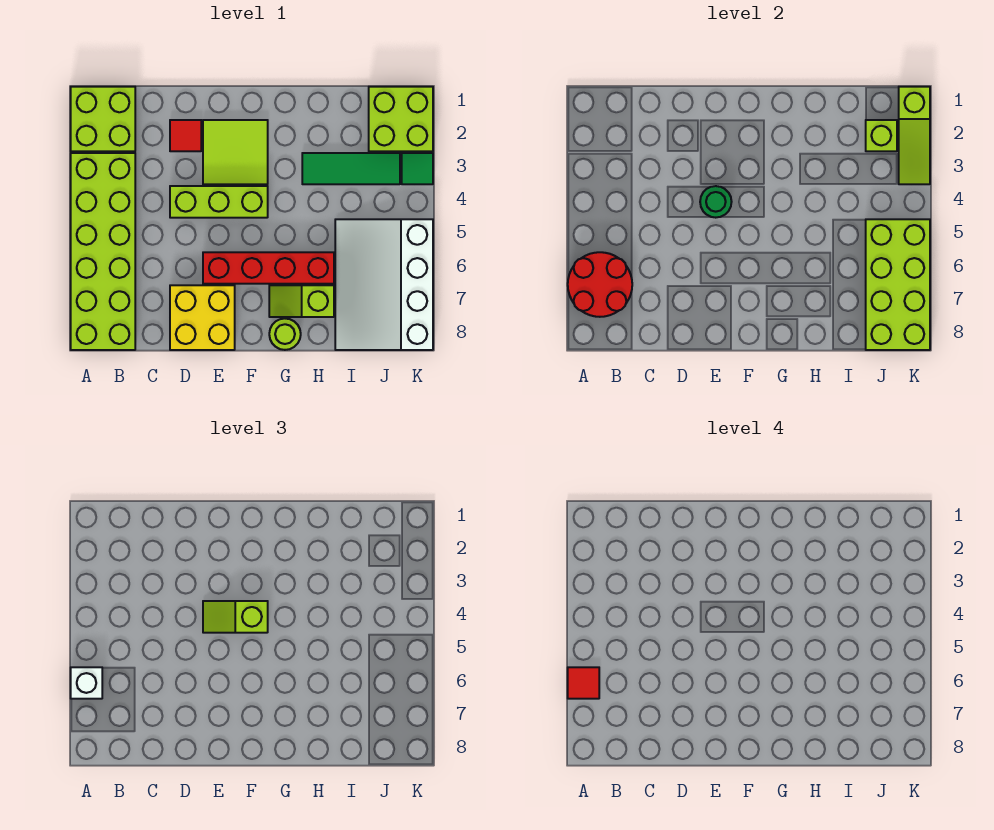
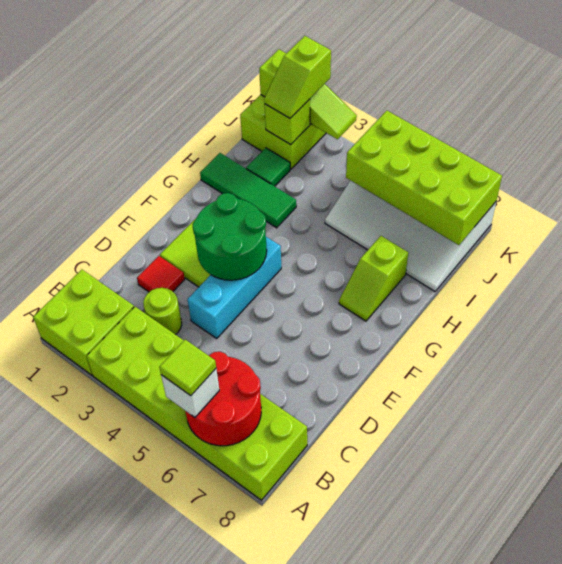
red tile A6 level 4 -> lime tile A6 level 4
lime brick D4:F4 level 1 -> cyan brick D4:F4 level 1
yellow brick D7:E8 level 1 -> none
green round brick E4 level 2 -> green round brick E3:F4 level 2
lime slope E4:F4 level 3 top F -> lime slope J2:K2 level 3 top K
red brick E6:H6 level 1 -> none
lime round brick G8 level 1 -> lime round brick C3 level 1
green tile H3:J3 level 1 -> green tile H1:H3 level 1
green tile K3 level 1 -> green tile I2 level 1

